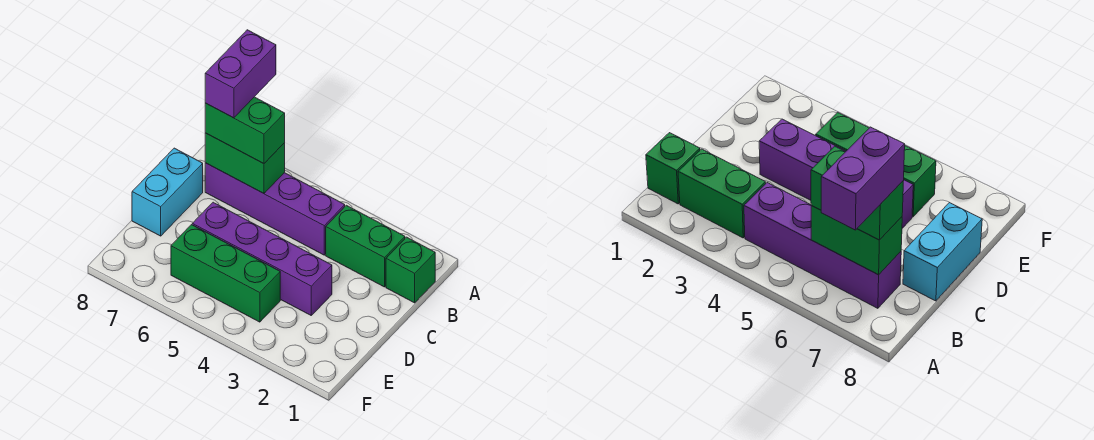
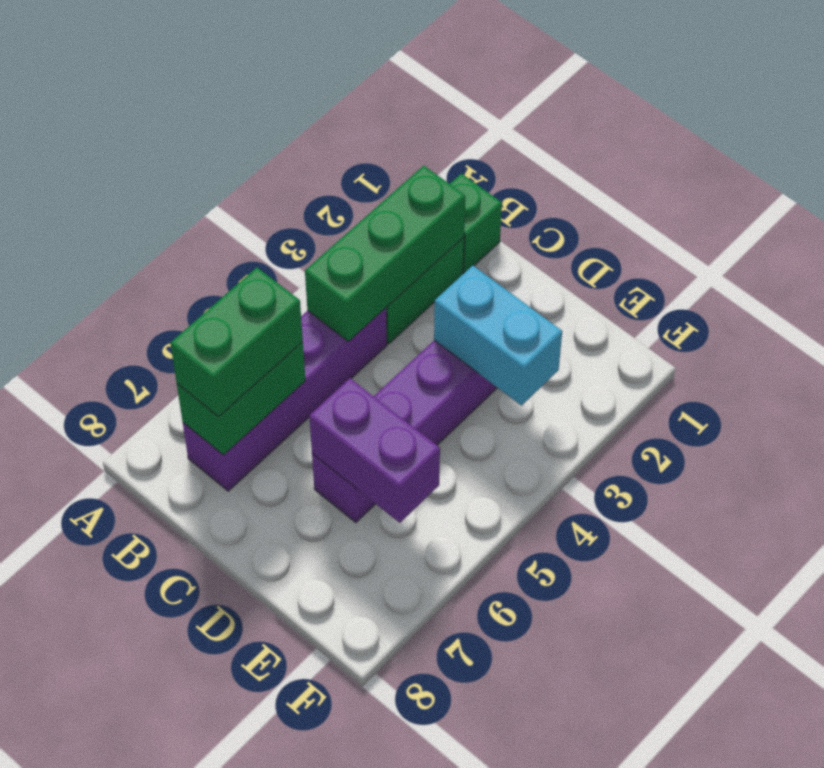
purple brick A7:B7 level 4 -> purple brick D6:E6 level 2
cyan brick C8:D8 level 1 -> cyan brick D3:E3 level 2
green brick E4:E6 level 1 -> green brick B2:B4 level 2

